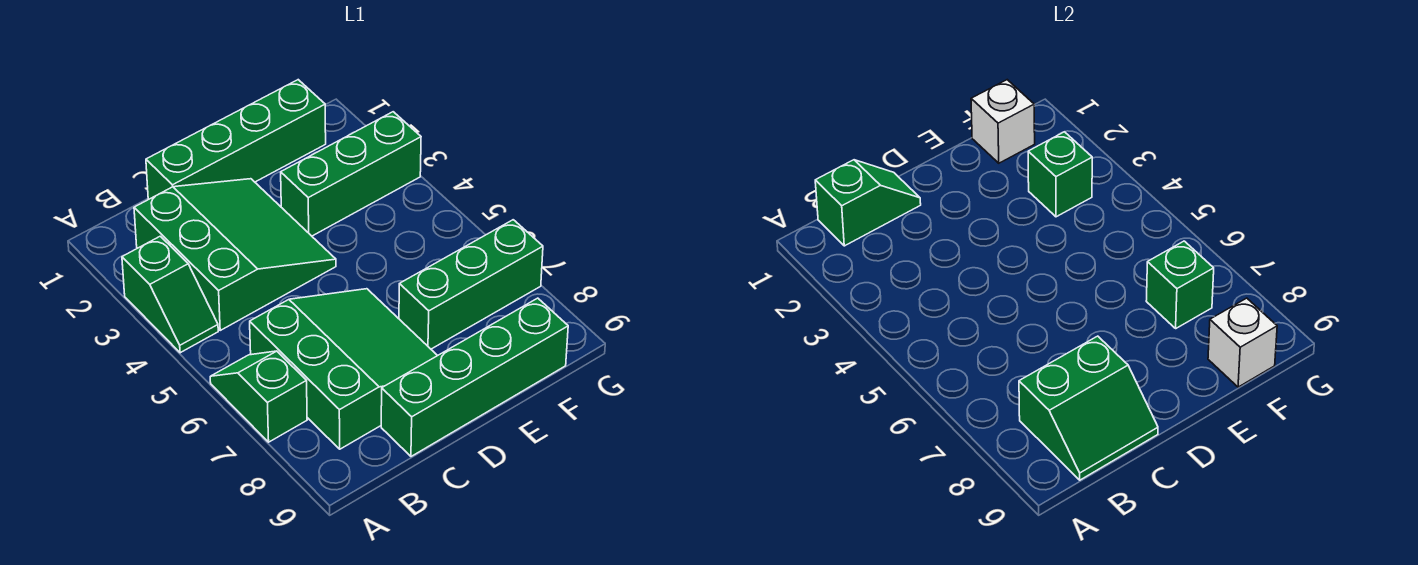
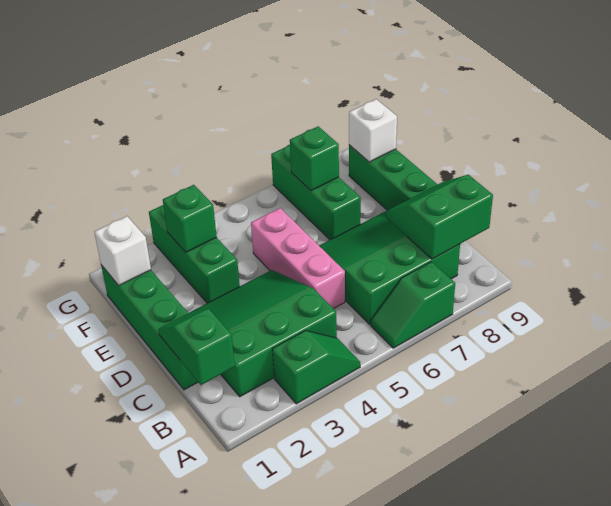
green slope B8:C9 level 2 top 8 -> green slope B8:C9 level 2 top B
none -> pink brick C5:E5 level 1

